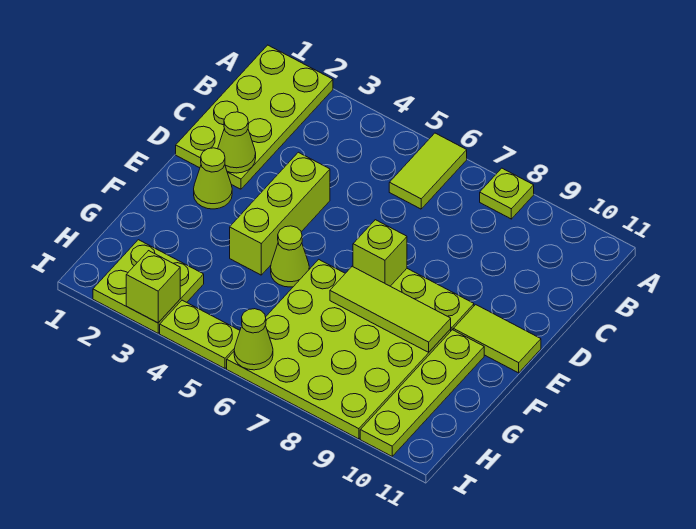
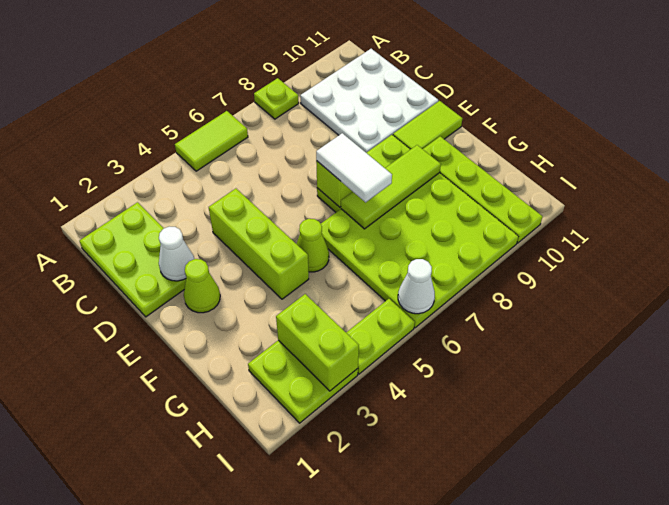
lime plate A1:D2 level 1 -> lime plate B1:D2 level 1
lime tile A6:B6 level 1 -> lime tile A5:A6 level 1
none -> white plate B9:D11 level 1
lime cone D2 level 2 -> white cone D2 level 2
none -> white tile E7:F7 level 3
lime brick I3 level 2 -> lime brick H3:I3 level 2
lime cone I6 level 2 -> white cone I6 level 2

